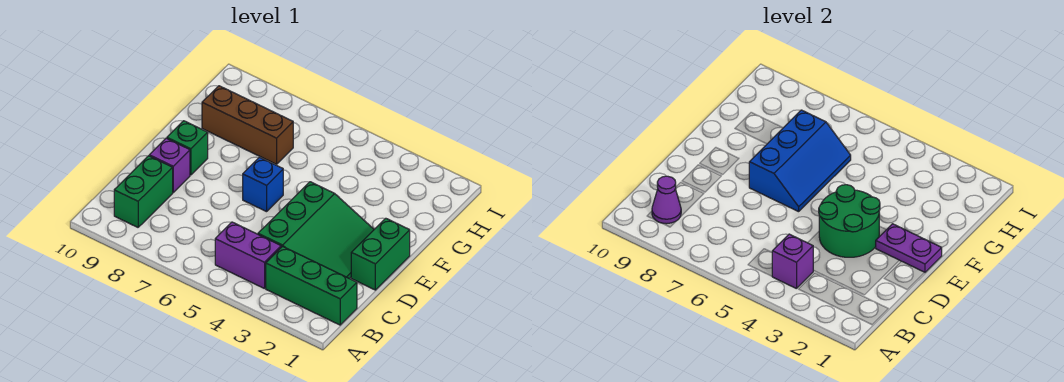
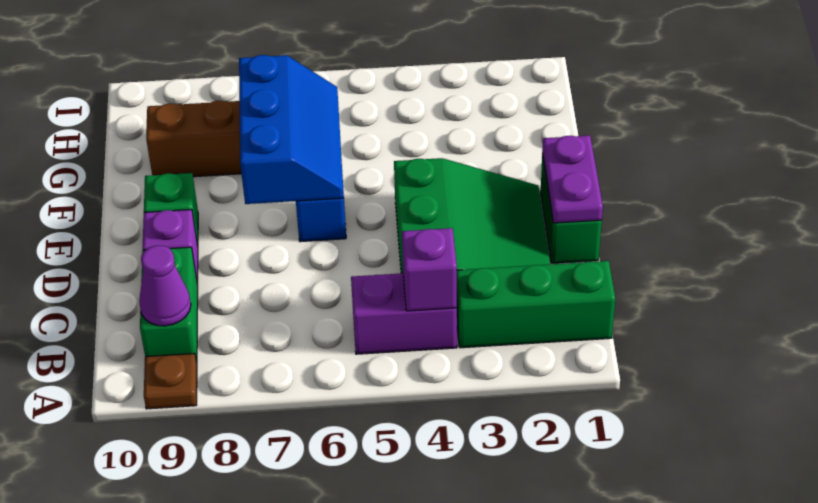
none -> brown plate A9 level 1
green round brick D3:E4 level 2 -> none
purple plate E1:E2 level 2 -> purple plate D1:E1 level 2

